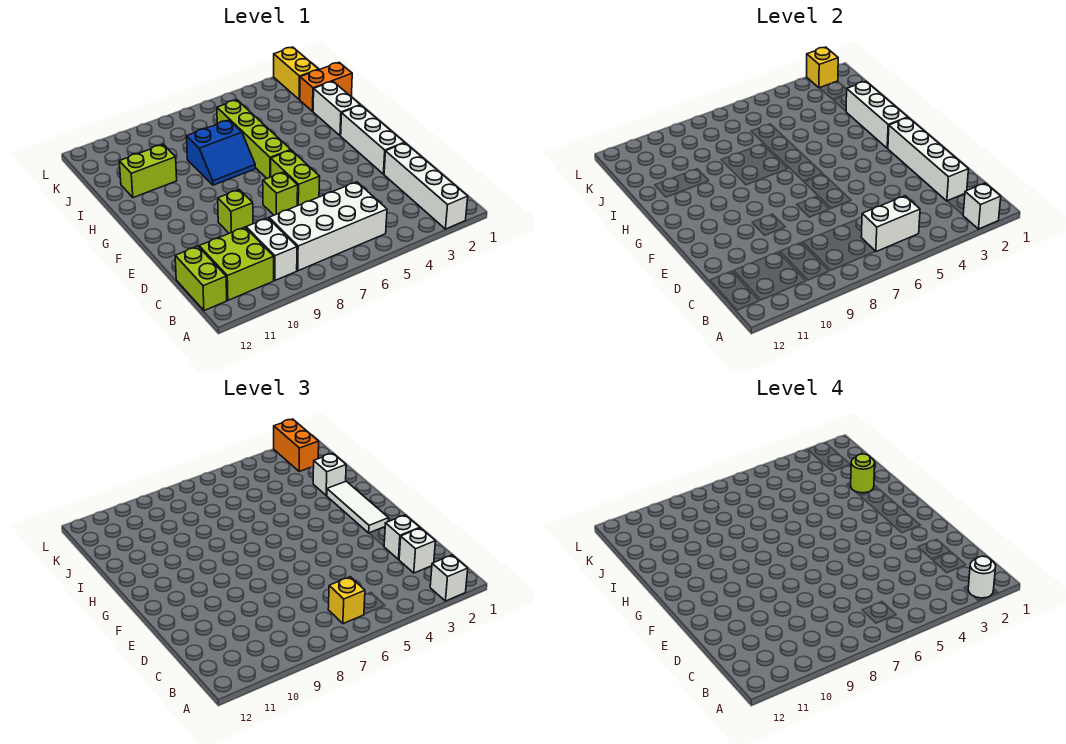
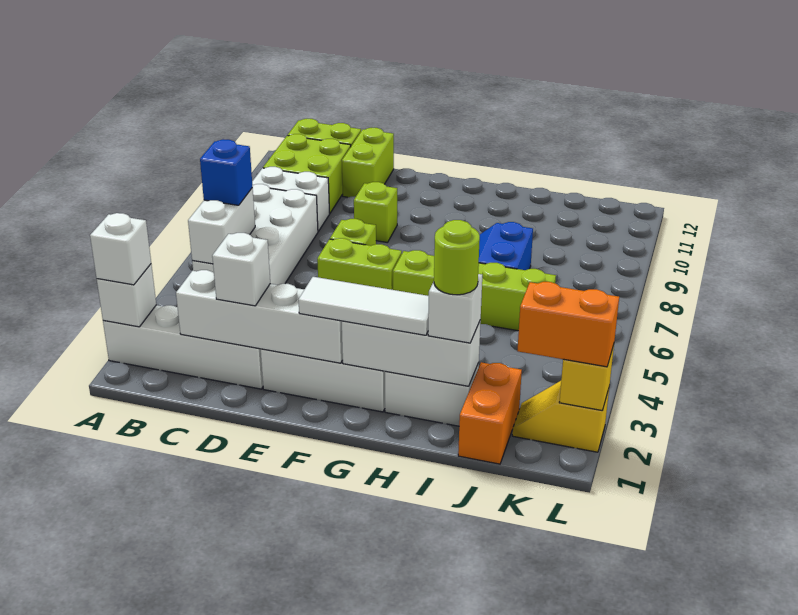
white round brick A2 level 4 -> none
yellow brick B6 level 3 -> blue brick B6 level 3
white brick C2 level 3 -> none
lime brick I10:I11 level 1 -> lime brick D11:D12 level 1
yellow brick K2:L2 level 1 -> yellow slope K2:L2 level 1 top L

